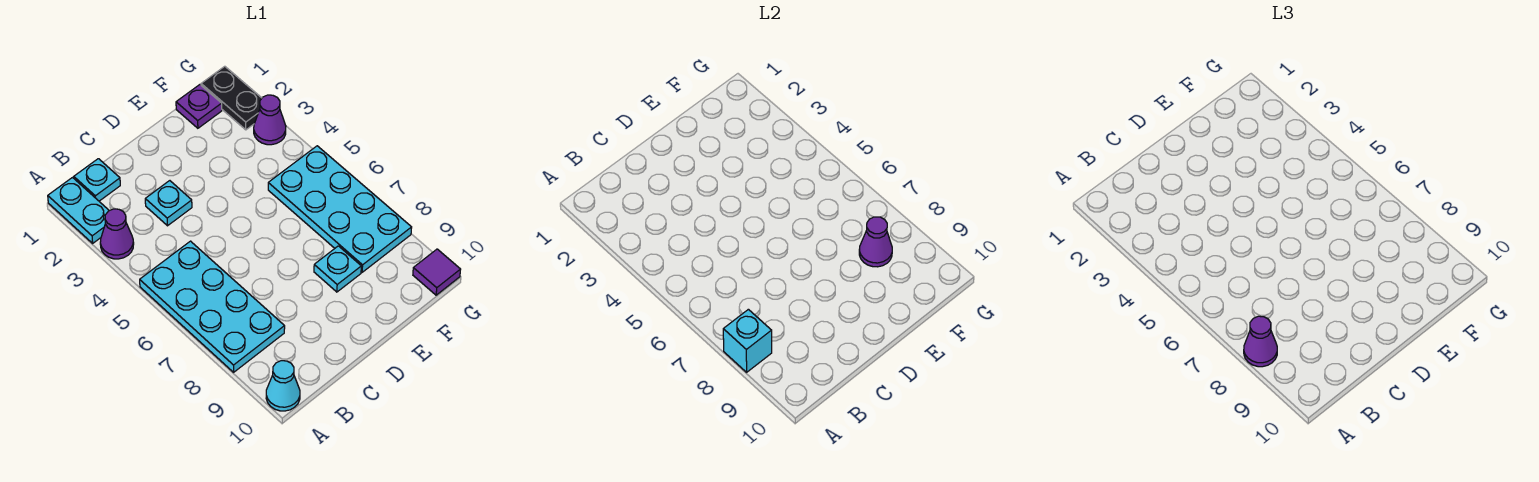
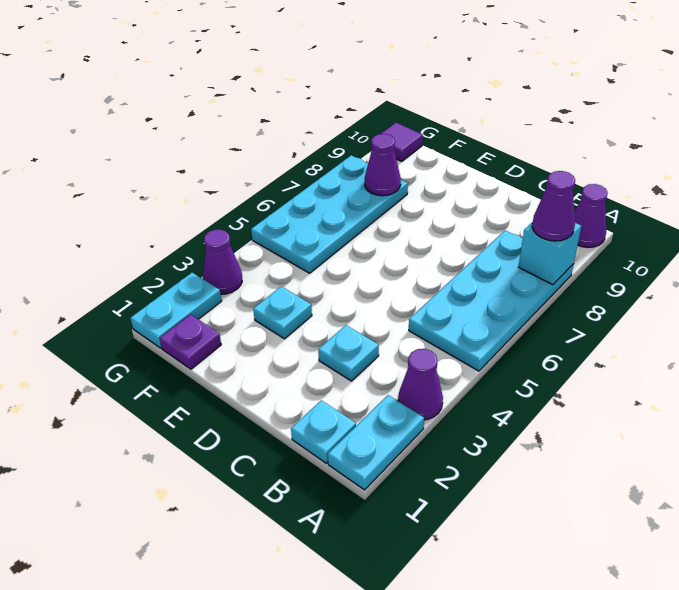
cyan cone A10 level 1 -> purple cone A10 level 1
cyan plate E8 level 1 -> cyan plate E3 level 1
black plate G1:G2 level 1 -> cyan plate G1:G2 level 1

